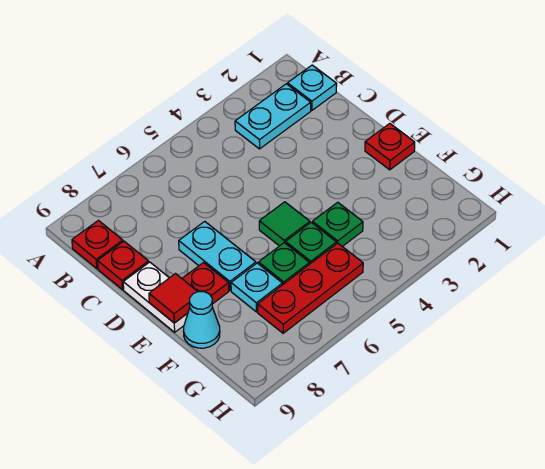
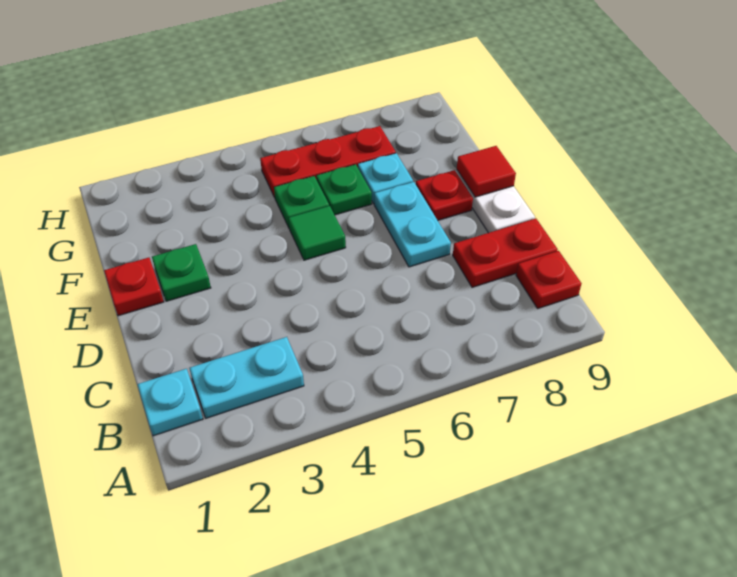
red plate C9 level 1 -> red plate C8:C9 level 1
green plate F4 level 1 -> green plate E2 level 1
cyan cone F9 level 1 -> none

